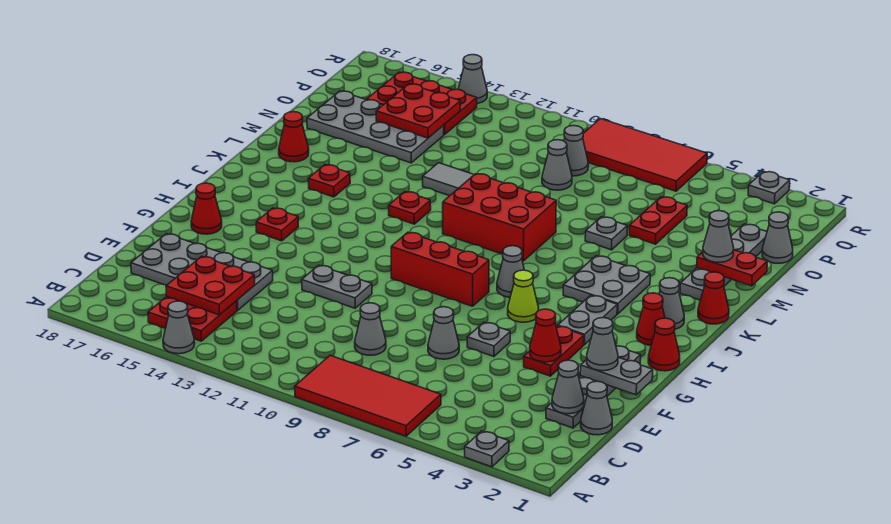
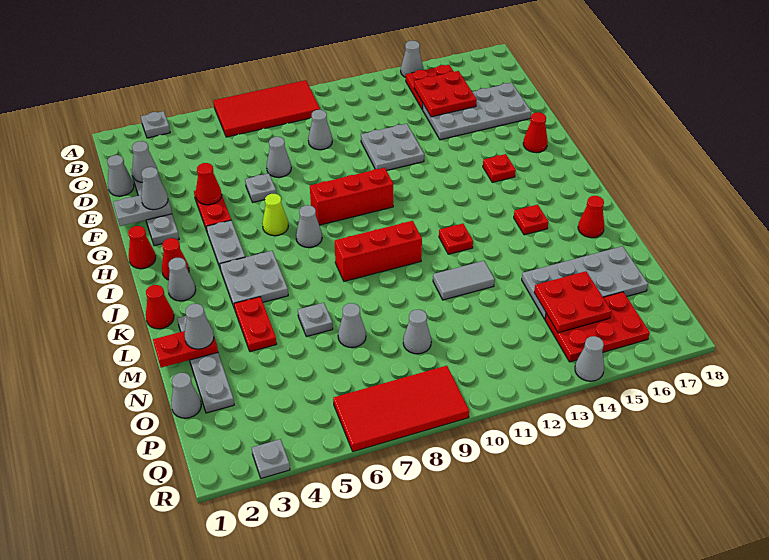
grey plate F11:F12 level 1 -> grey plate E11:F12 level 1
red brick K8:L10 level 1 -> red brick K8:K10 level 1
red plate N5:O5 level 1 -> red plate L4:M4 level 1
grey cone P9 level 1 -> grey cone N7 level 1

